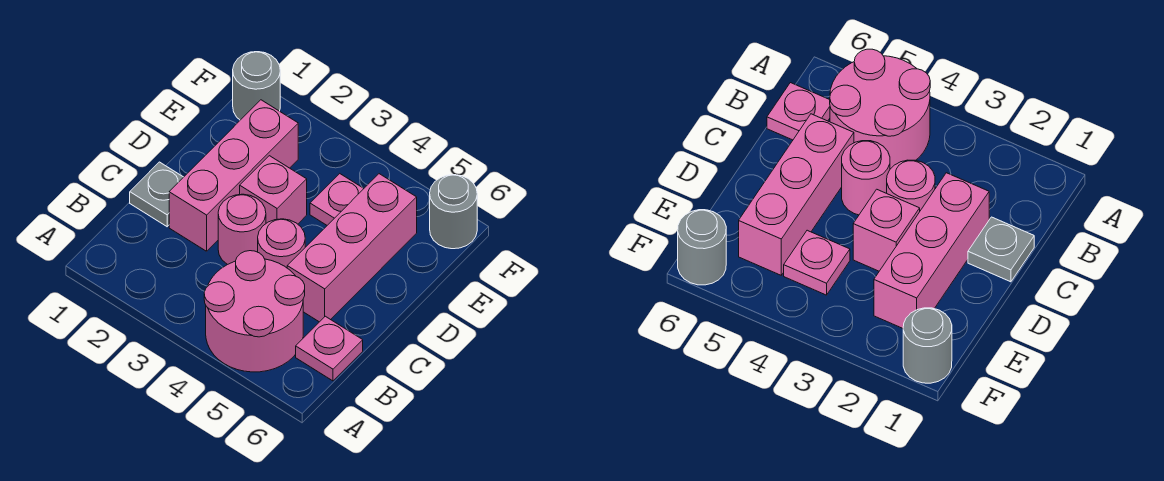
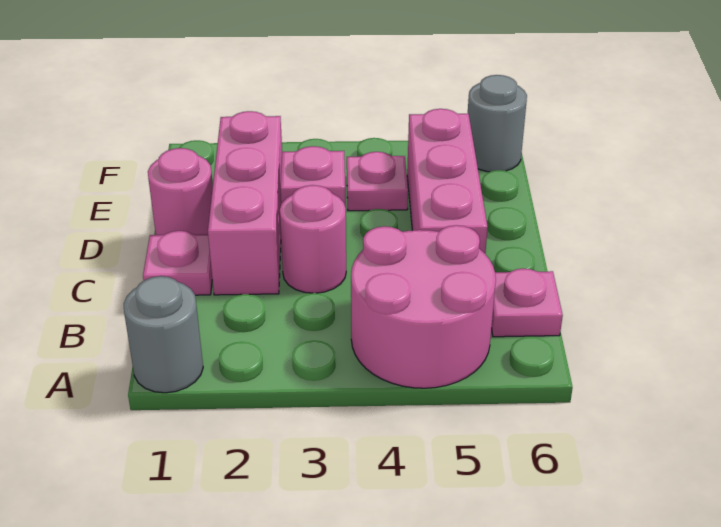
grey plate C1 level 1 -> pink plate C1 level 1
pink round brick C4 level 1 -> pink round brick D1 level 1
grey round brick F1 level 1 -> grey round brick A1 level 1

